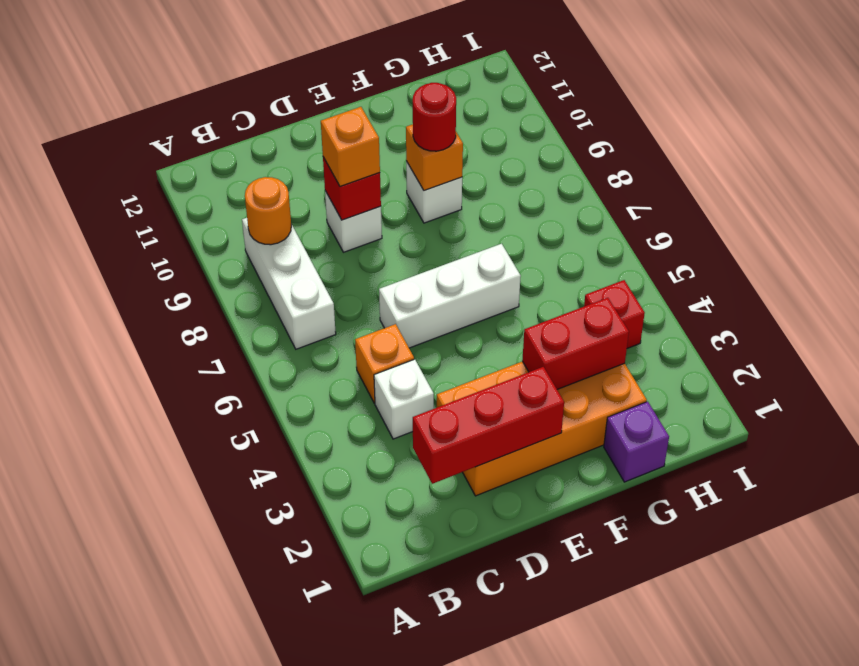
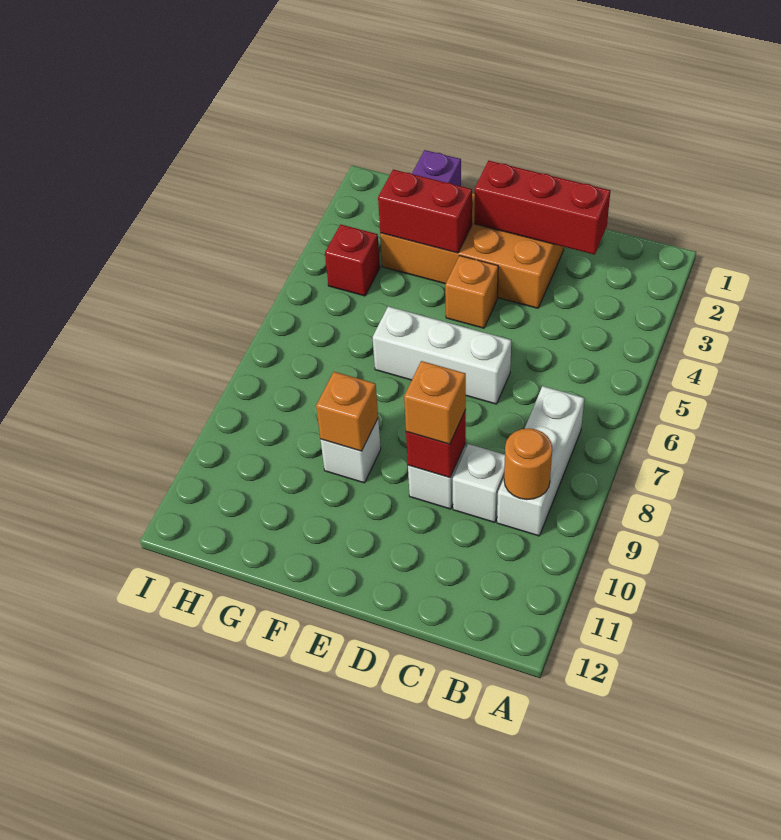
white brick C4 level 1 -> white brick C9 level 1
orange brick C5 level 1 -> orange brick E4 level 1
red round brick F9 level 3 -> none

